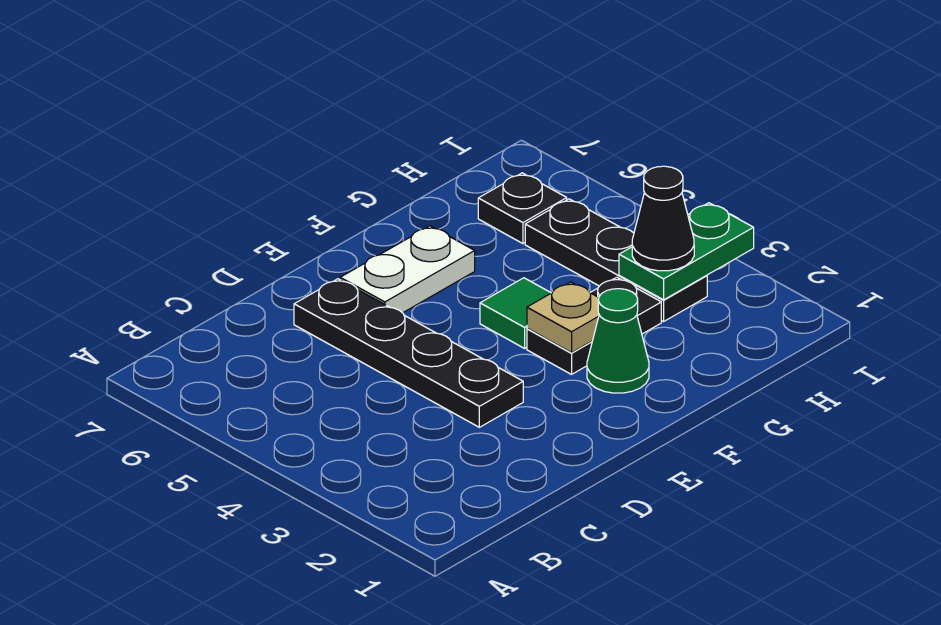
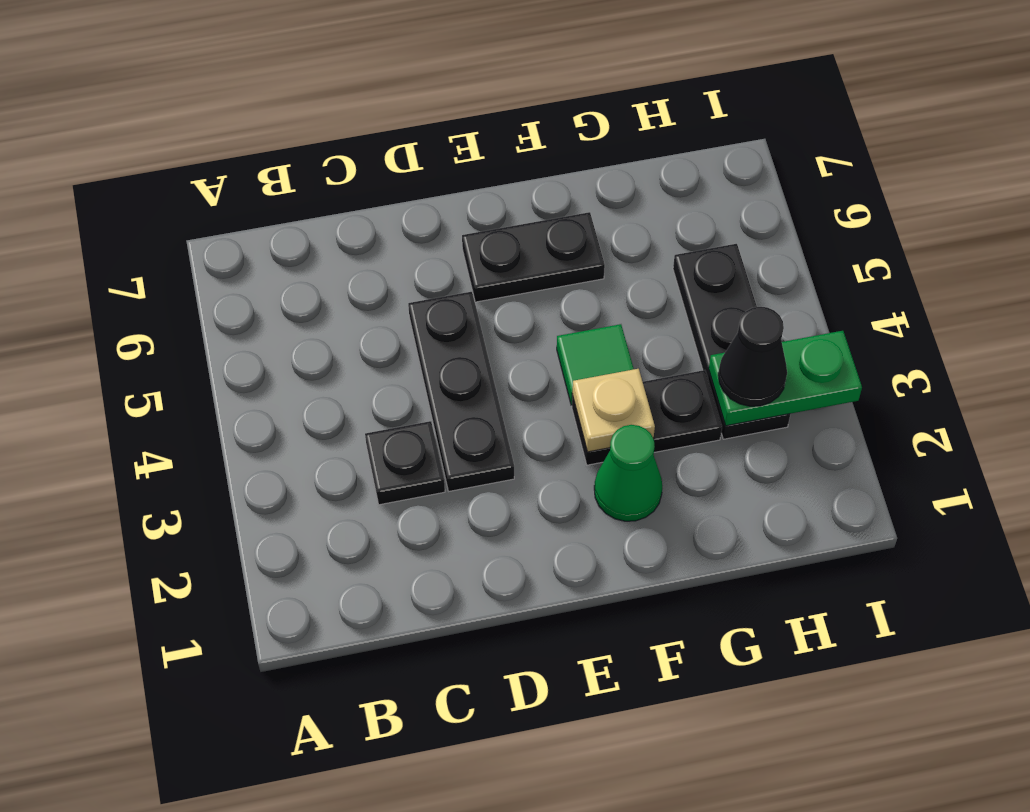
black plate D3:D6 level 1 -> black plate D3:D5 level 1
white plate E6:F6 level 1 -> black plate E6:F6 level 1
black plate H6 level 1 -> black plate C3 level 1

